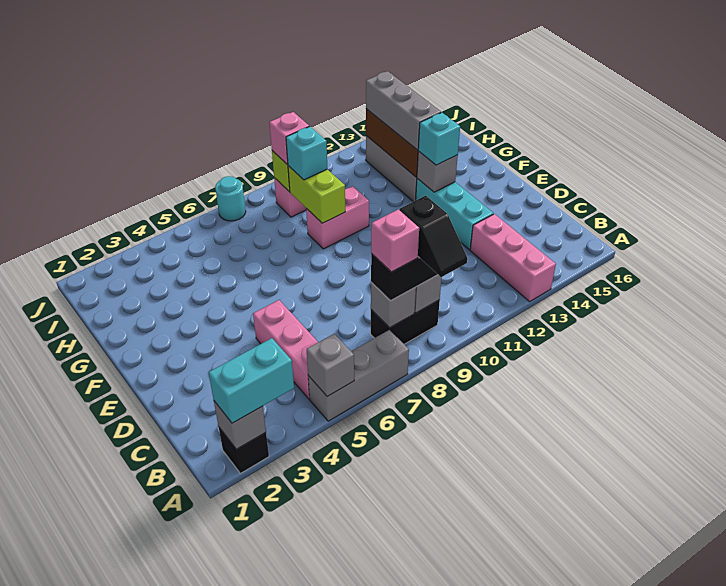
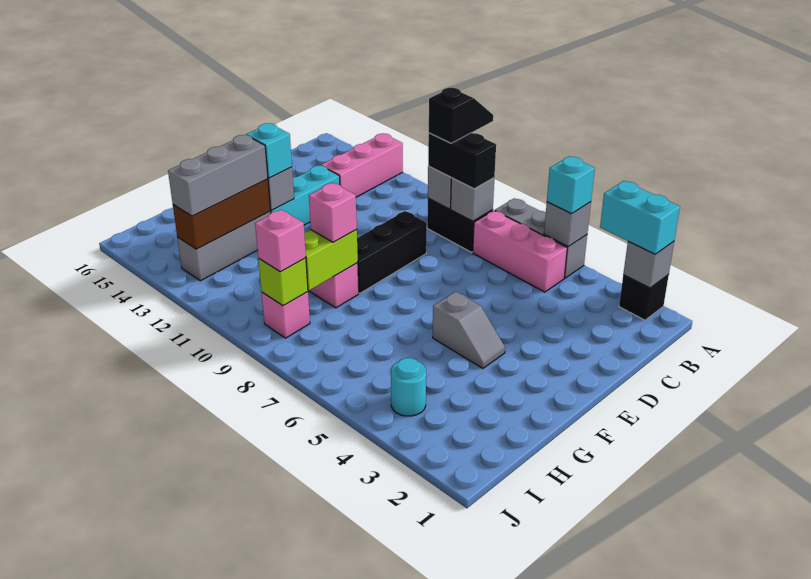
pink brick B5:D5 level 1 -> pink brick B5:B7 level 1
pink brick B8 level 4 -> pink brick G9 level 3
none -> black brick D9:F9 level 1
none -> grey slope F4:F5 level 1 top 5
cyan brick H9 level 3 -> cyan brick A5 level 3
cyan round brick J7 level 1 -> cyan round brick I4 level 1

